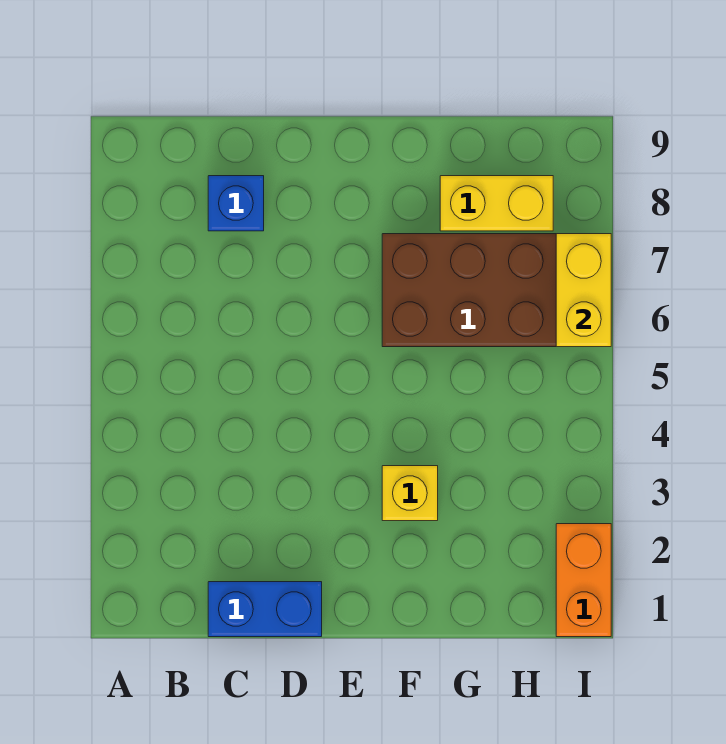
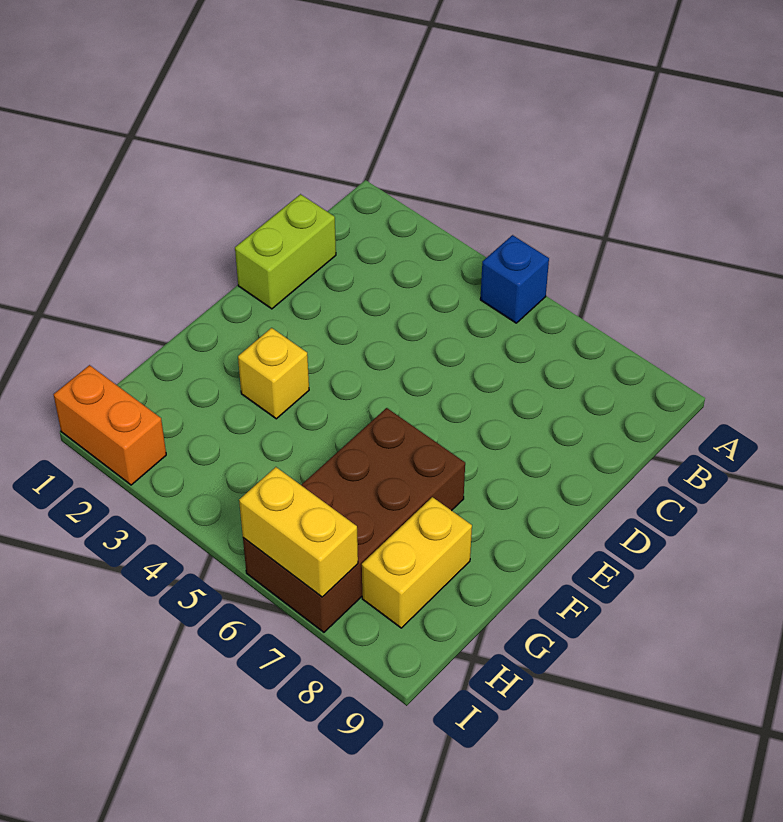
blue brick C1:D1 level 1 -> lime brick C1:D1 level 1
blue brick C8 level 1 -> blue brick A5 level 1

